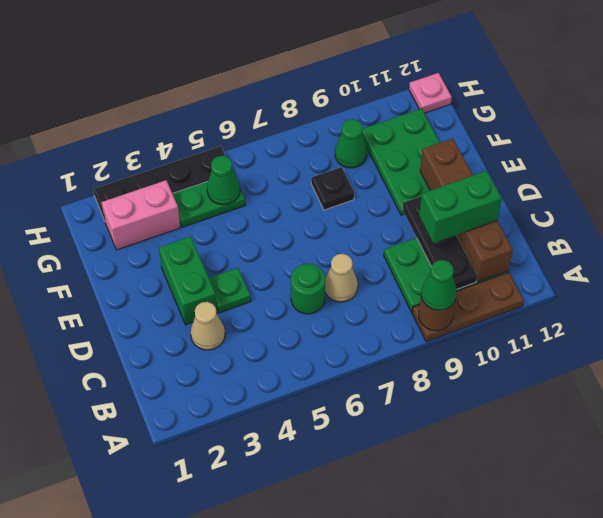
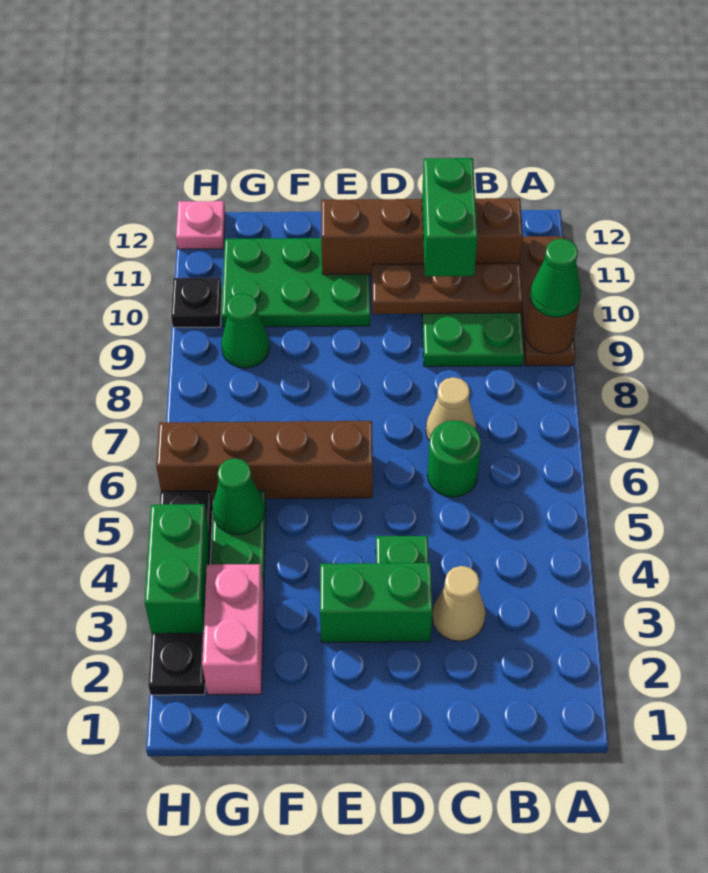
black plate B10:D10 level 2 -> brown plate B10:D10 level 2
none -> brown brick E6:H6 level 1
black plate F8 level 1 -> black plate H10 level 1
none -> green brick H3:H4 level 2

